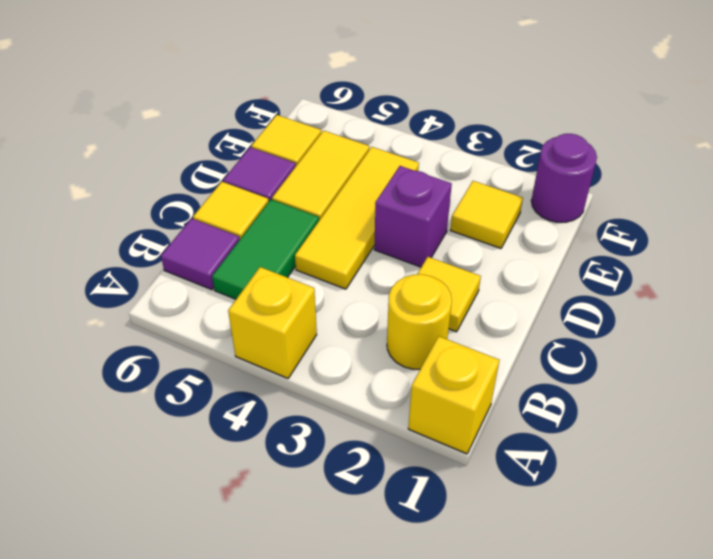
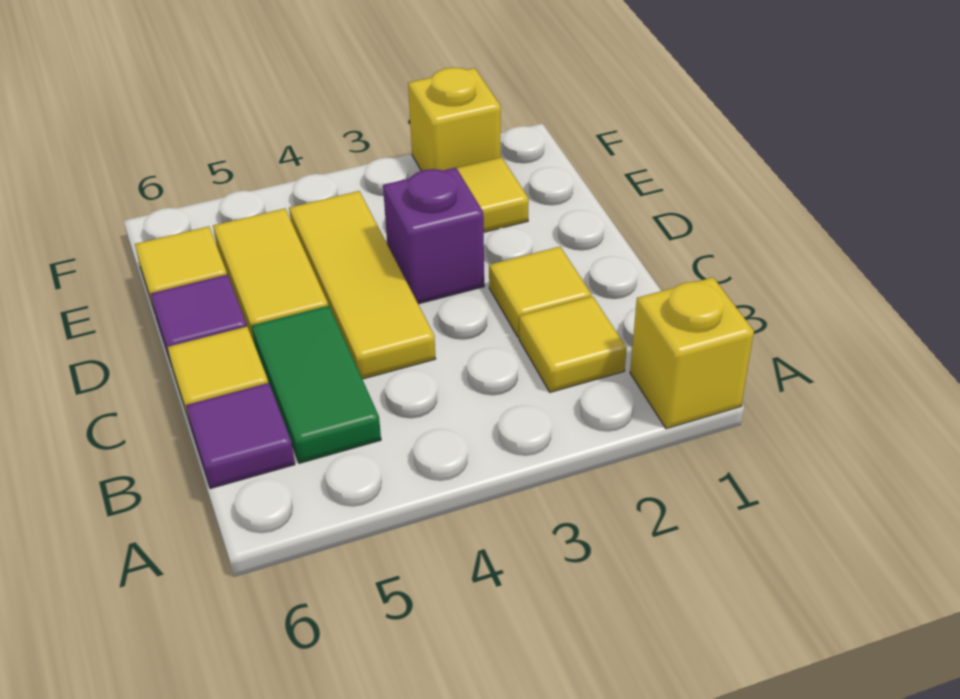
yellow brick A4 level 1 -> yellow brick F2 level 1
yellow round brick B2 level 1 -> yellow tile B2 level 1
purple round brick F1 level 1 -> none

